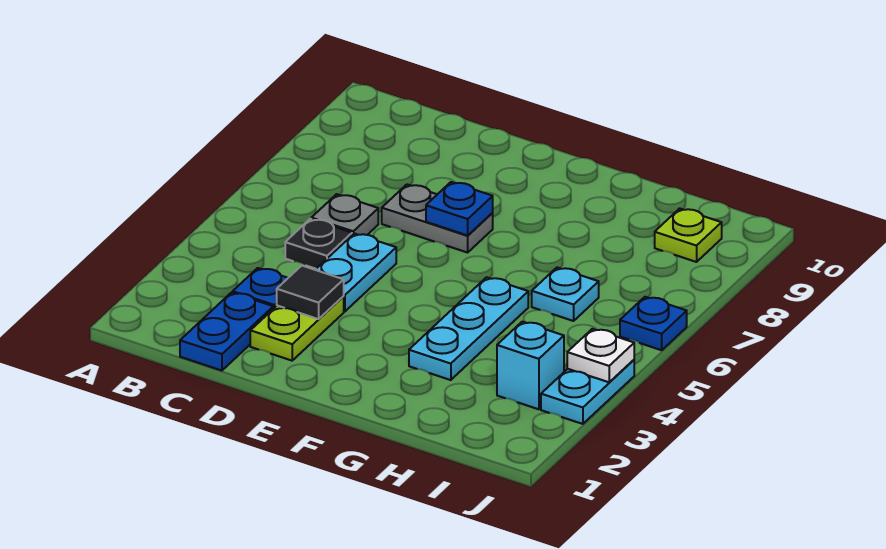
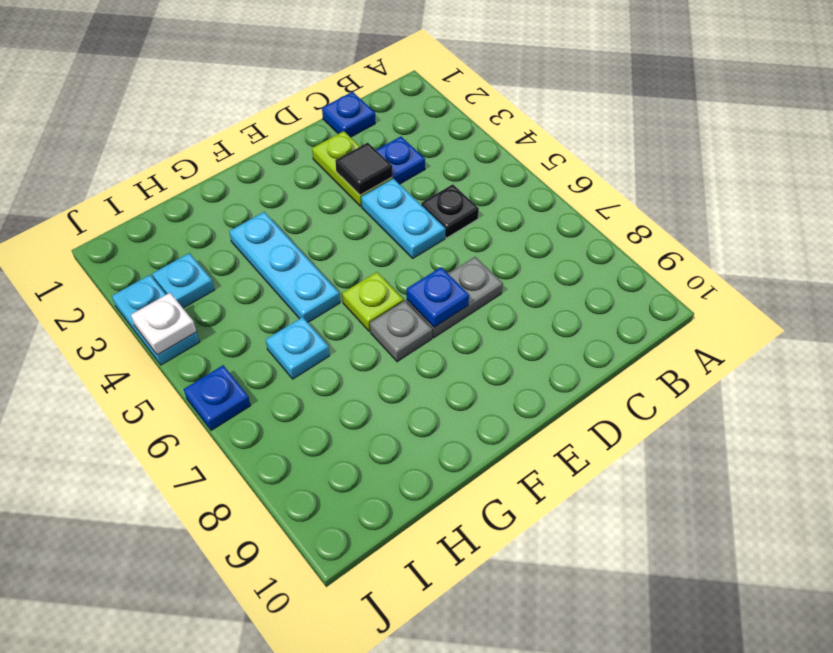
blue plate C1:C2 level 1 -> blue plate C1 level 1
grey plate C6 level 1 -> grey plate F7 level 1
cyan brick I3 level 1 -> cyan plate I3 level 1
lime plate I9 level 1 -> lime plate F6 level 1

